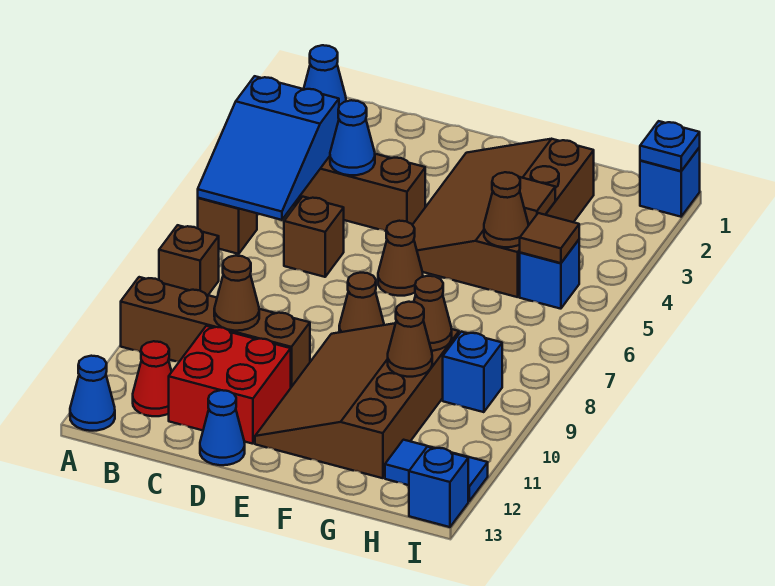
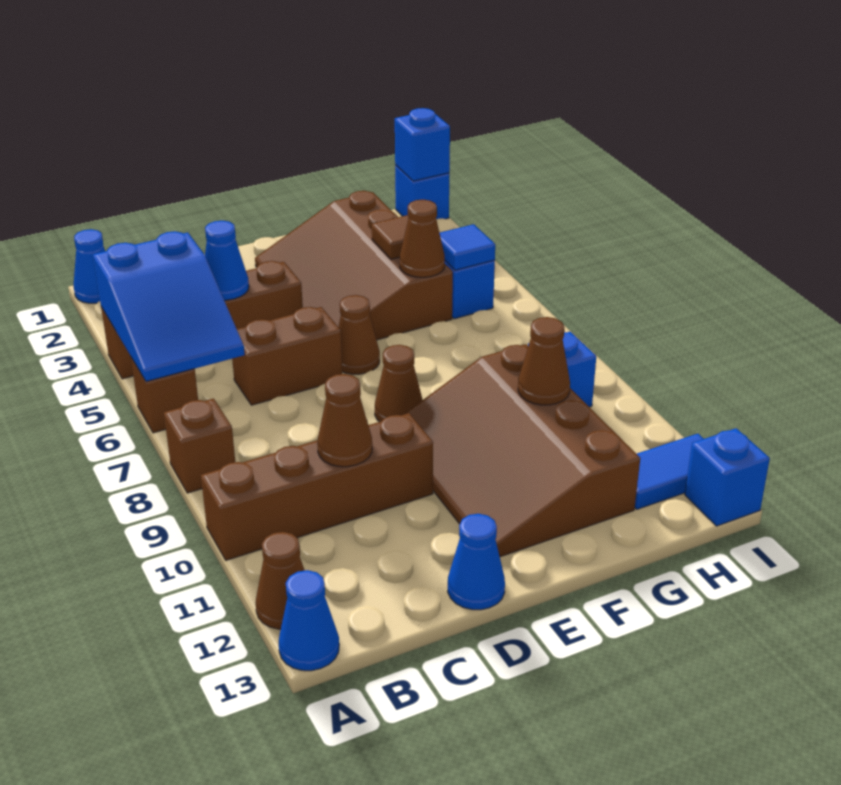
red cone B12 level 1 -> none
brown brick C6 level 1 -> brown brick C6:D6 level 1
red brick C11:D12 level 1 -> none
brown cone G9 level 2 -> brown cone A12 level 1
brown tile H5 level 2 -> blue tile H5 level 2
blue plate I1 level 2 -> blue brick I1 level 2

